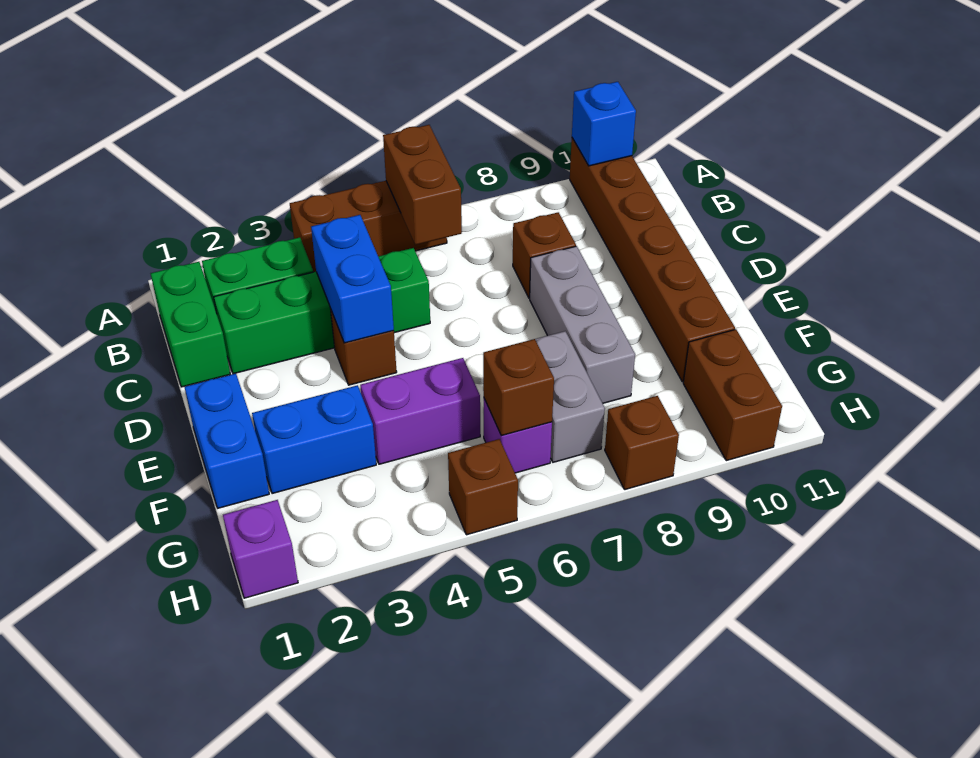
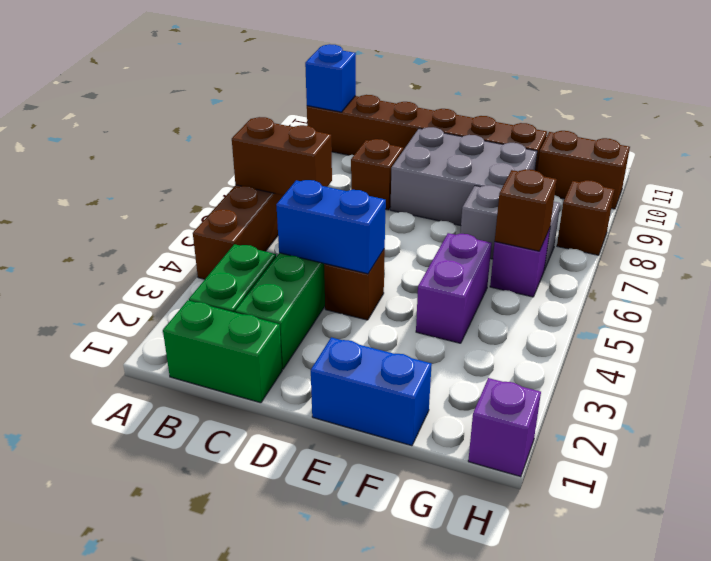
grey brick D8:F8 level 1 -> grey brick D8:F9 level 1
blue brick F2:F3 level 1 -> none
brown brick H5 level 1 -> none

